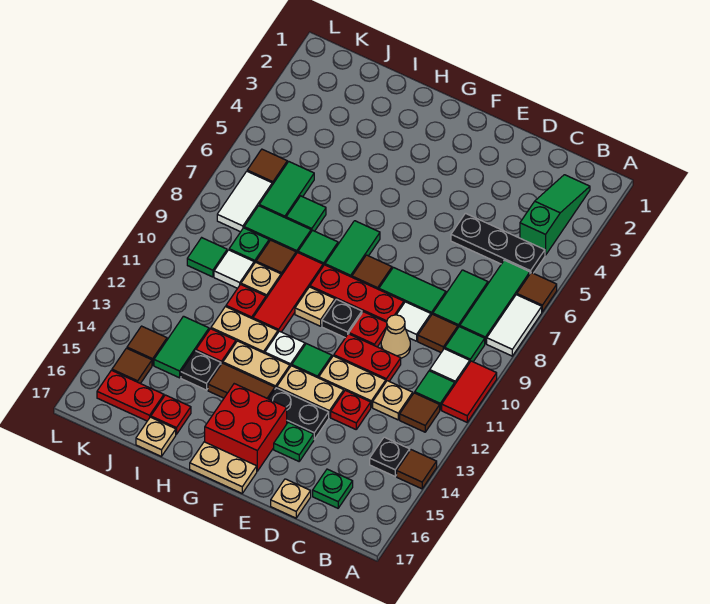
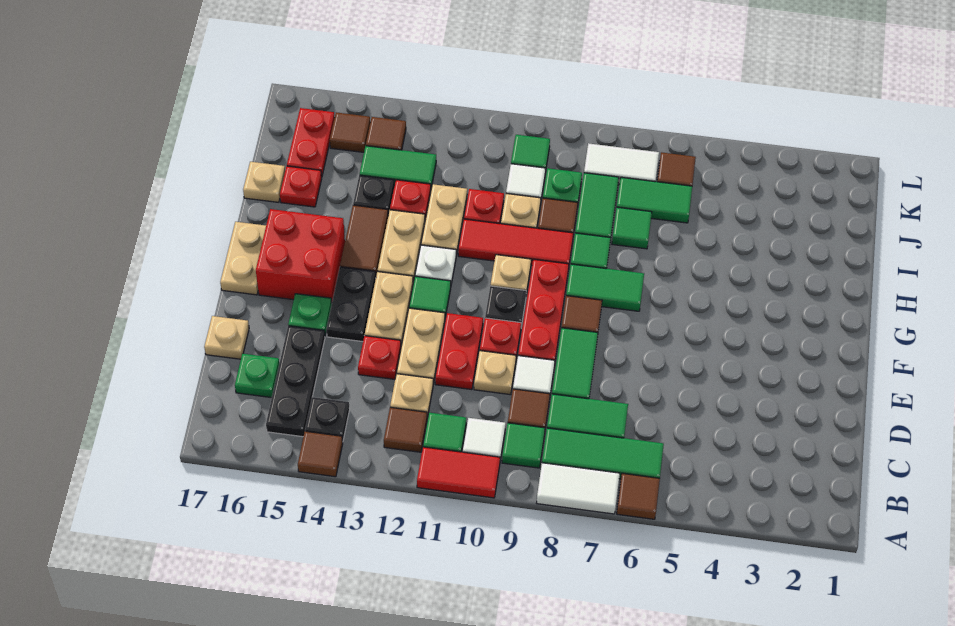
green slope B2:B4 level 1 top 4 -> none
black plate B5:D5 level 1 -> black plate B15:D15 level 1
tan cone D10 level 1 -> tan plate D10 level 1

